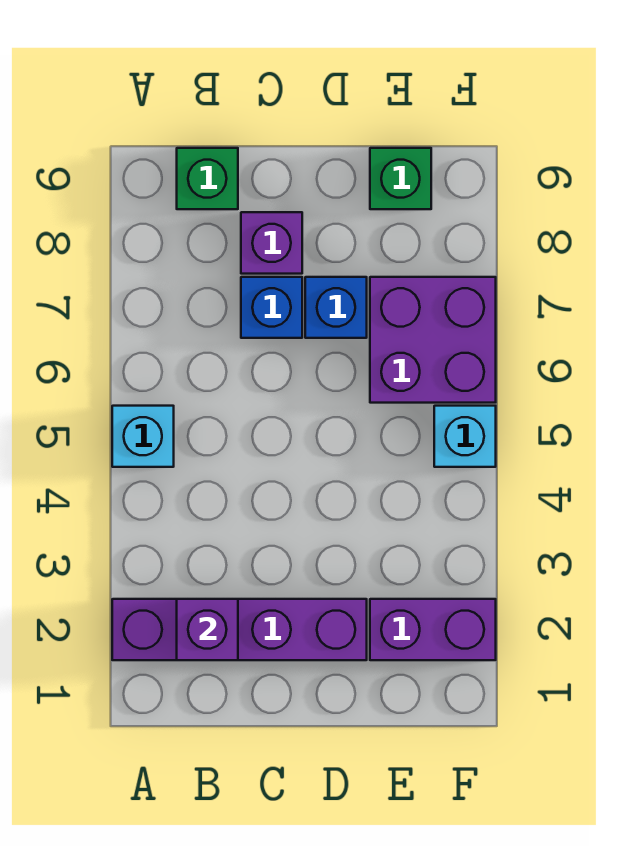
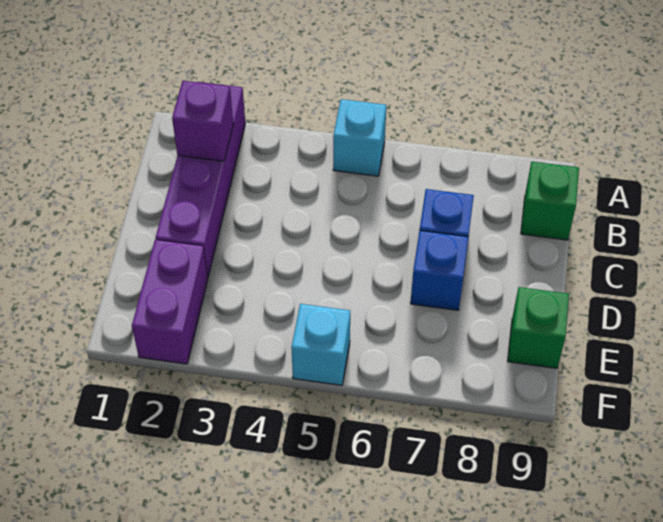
purple brick C8 level 1 -> none
purple brick E6:F7 level 1 -> none

